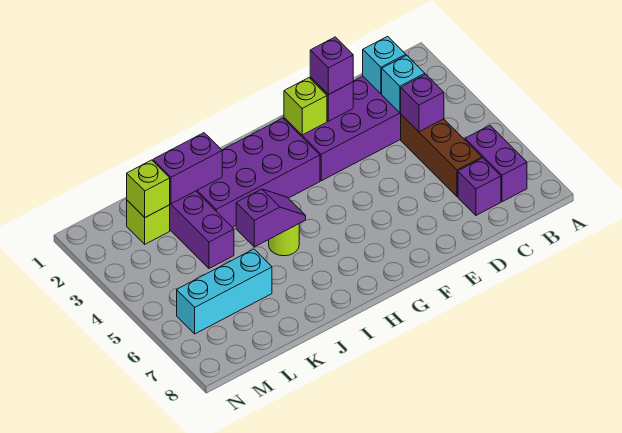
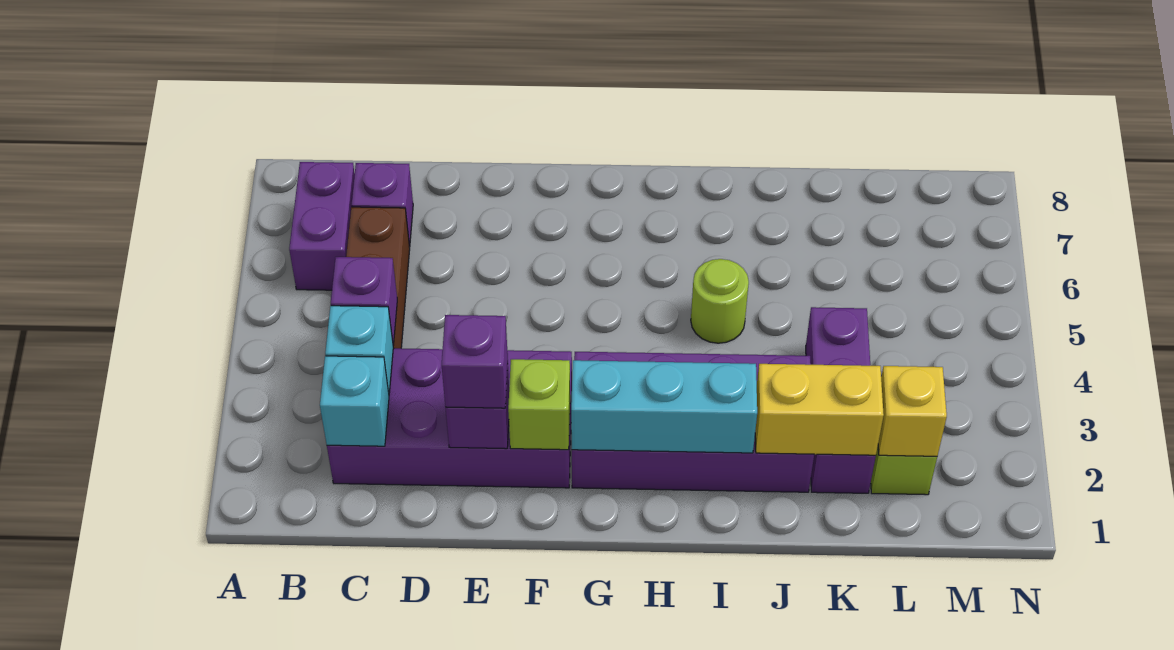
purple slope I5:J5 level 2 top J -> none
purple brick J2:K2 level 2 -> yellow brick J2:K2 level 2
cyan brick K6:M6 level 1 -> cyan brick G2:I2 level 2
lime brick L2 level 2 -> yellow brick L2 level 2

